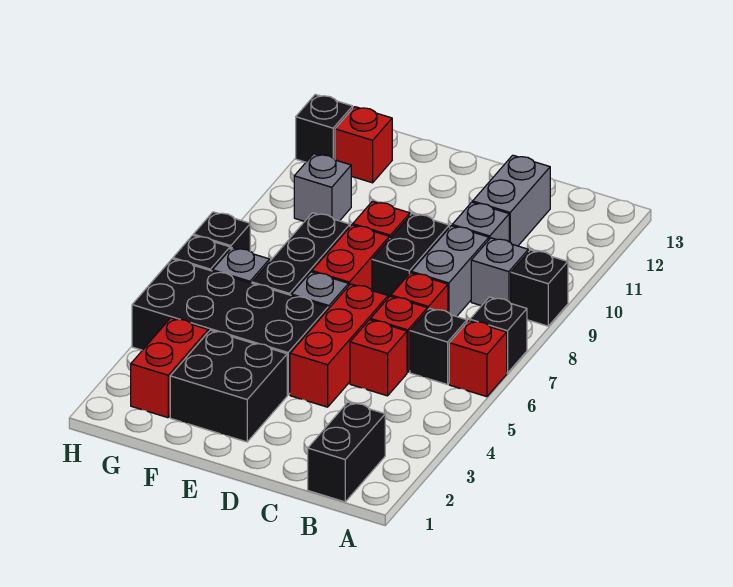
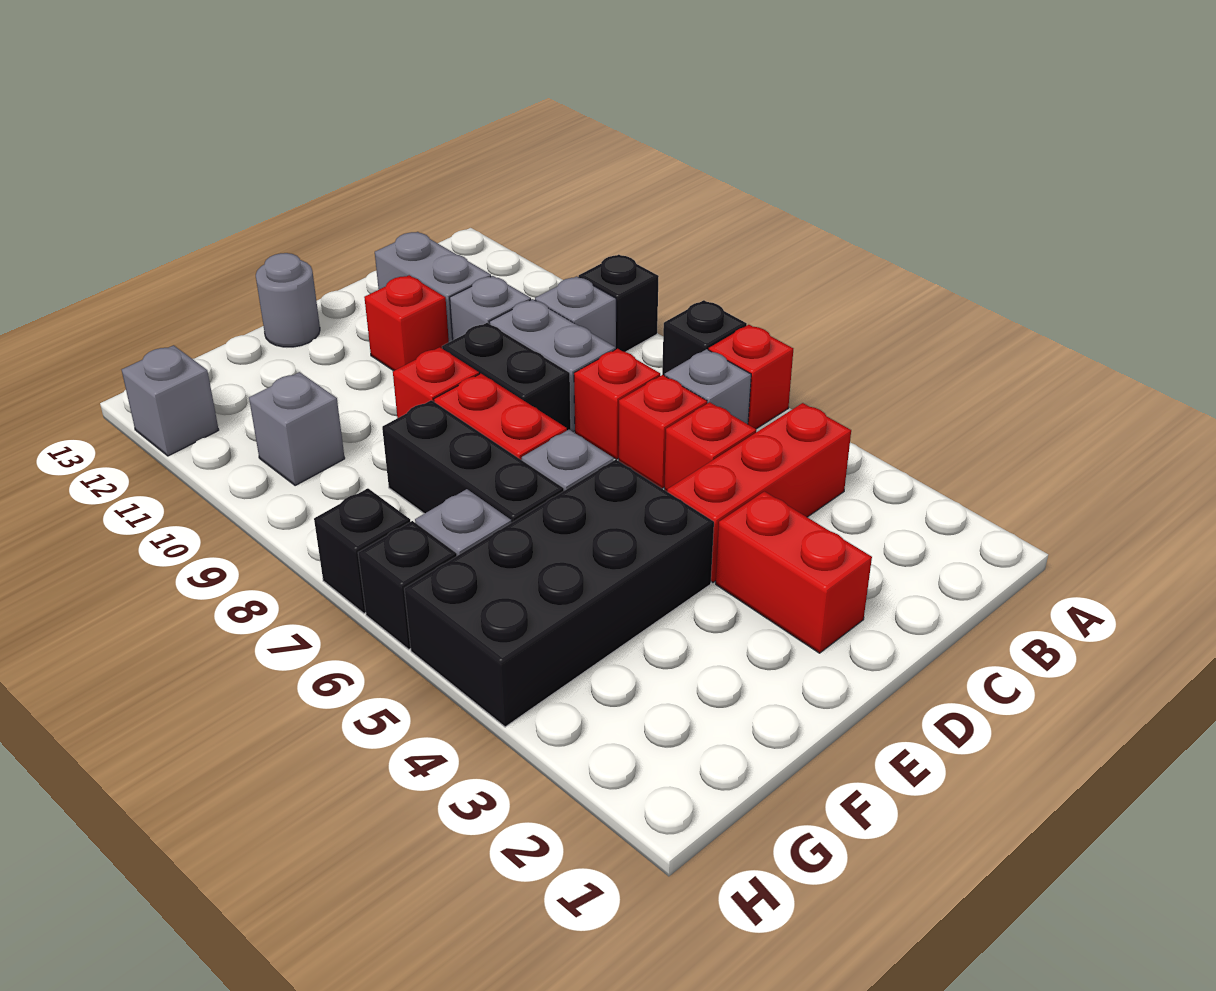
black brick B1:B2 level 1 -> none
black brick B6 level 1 -> grey brick B6 level 1
red brick D4:D6 level 1 -> red brick B4:D4 level 1
black brick E2:F3 level 1 -> none
none -> grey round brick E13 level 1
red brick G2:G3 level 1 -> red brick D2:D3 level 1
red brick G12 level 1 -> red brick D11 level 1
black brick H12 level 1 -> grey brick H12 level 1

